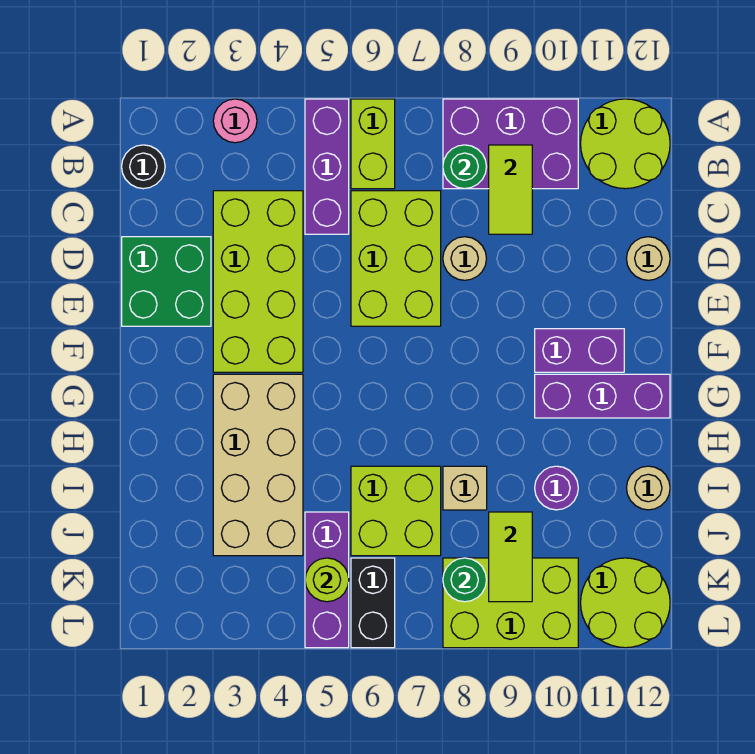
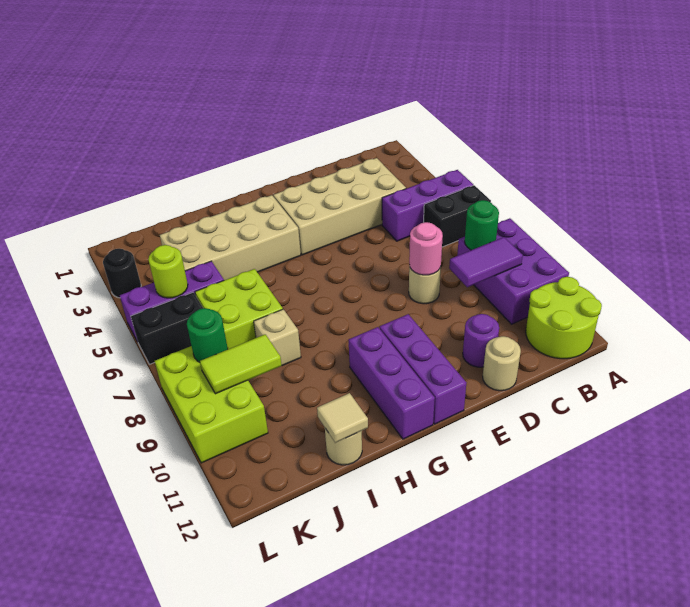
pink round brick A3 level 1 -> pink round brick D8 level 2
lime brick A6:B6 level 1 -> black brick A6:B6 level 1
black round brick B1 level 1 -> black round brick L3 level 1
lime tile B9:C9 level 2 -> purple tile B9:C9 level 2
lime brick C3:F4 level 1 -> tan brick C3:F4 level 1
lime brick C6:E7 level 1 -> none
green brick D1:E2 level 1 -> none
purple brick F10:F11 level 1 -> purple brick F10:F12 level 1
purple round brick I10 level 1 -> purple round brick D11 level 1
none -> tan tile I12 level 2
lime round brick K11:L12 level 1 -> none

